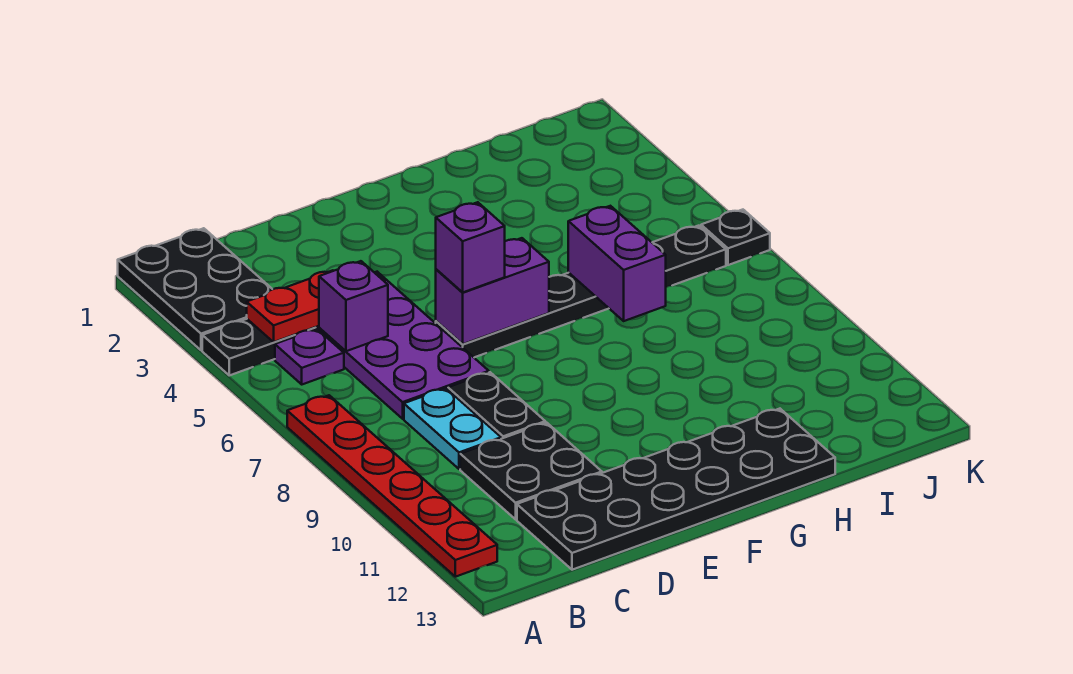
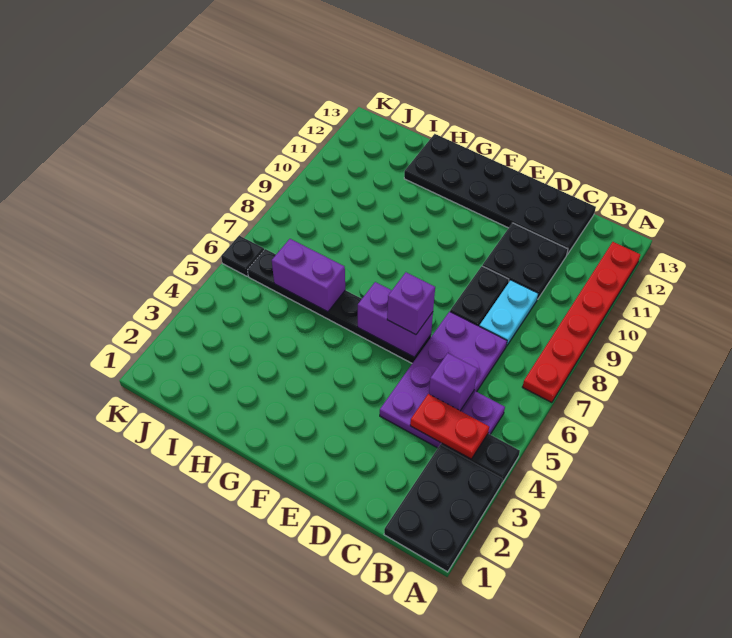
purple brick H6:H7 level 2 -> purple brick H6:I6 level 2

